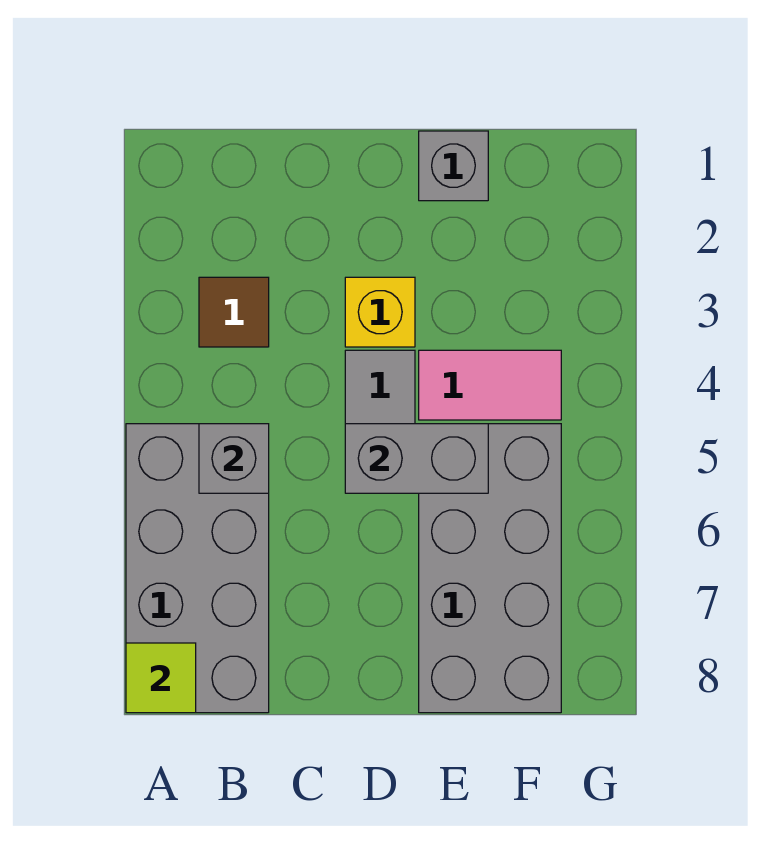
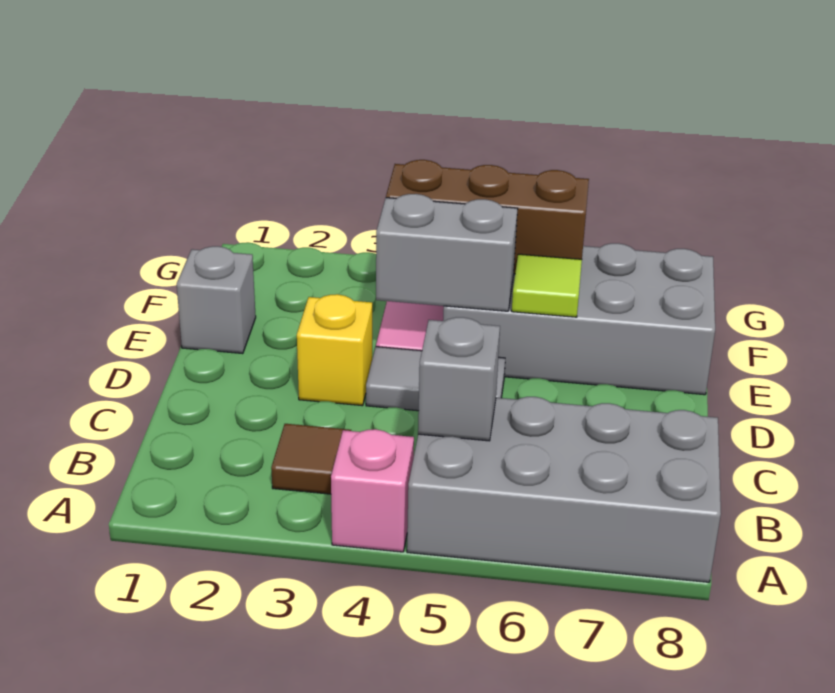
none -> pink brick A4 level 1
lime tile A8 level 2 -> lime tile E6 level 2
grey brick D5:E5 level 2 -> grey brick E4:E5 level 2
none -> brown brick F4:F6 level 2

